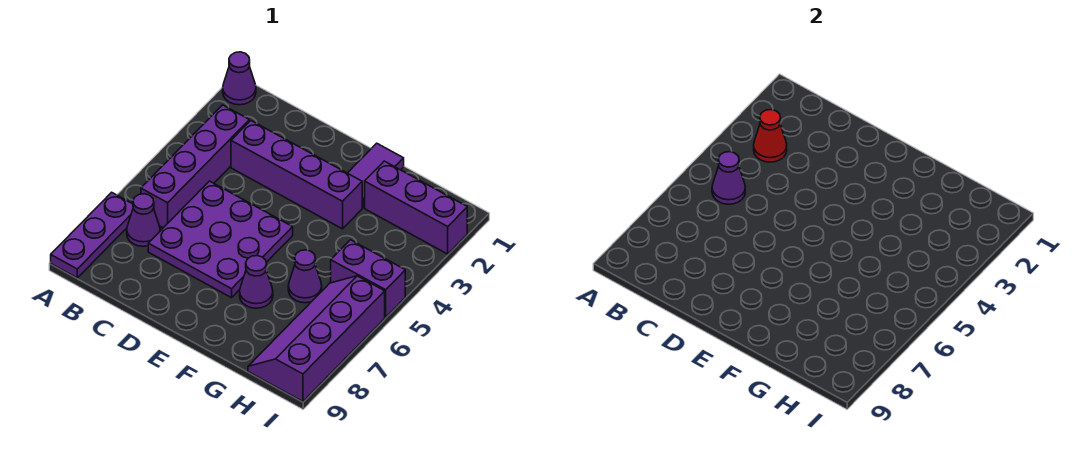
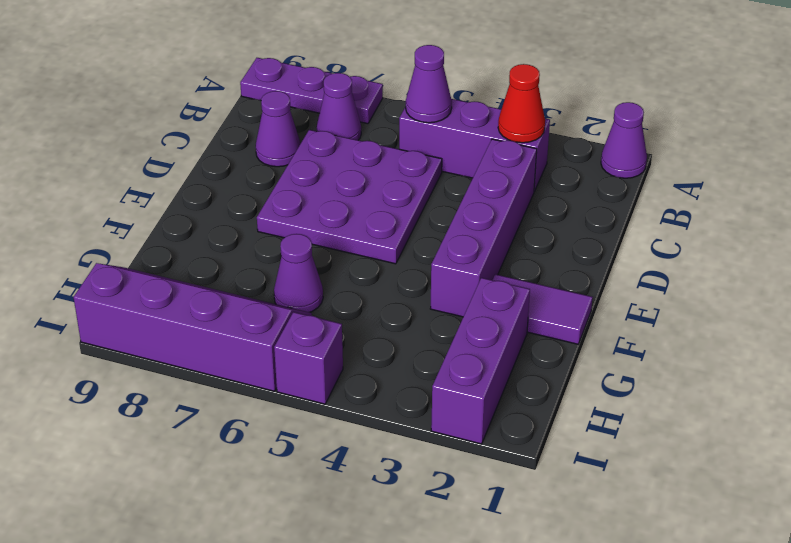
purple brick B3:B6 level 1 -> purple brick B3:B5 level 1
purple cone F7 level 1 -> purple cone C8 level 1
purple brick H5:I5 level 1 -> purple brick I5 level 1

